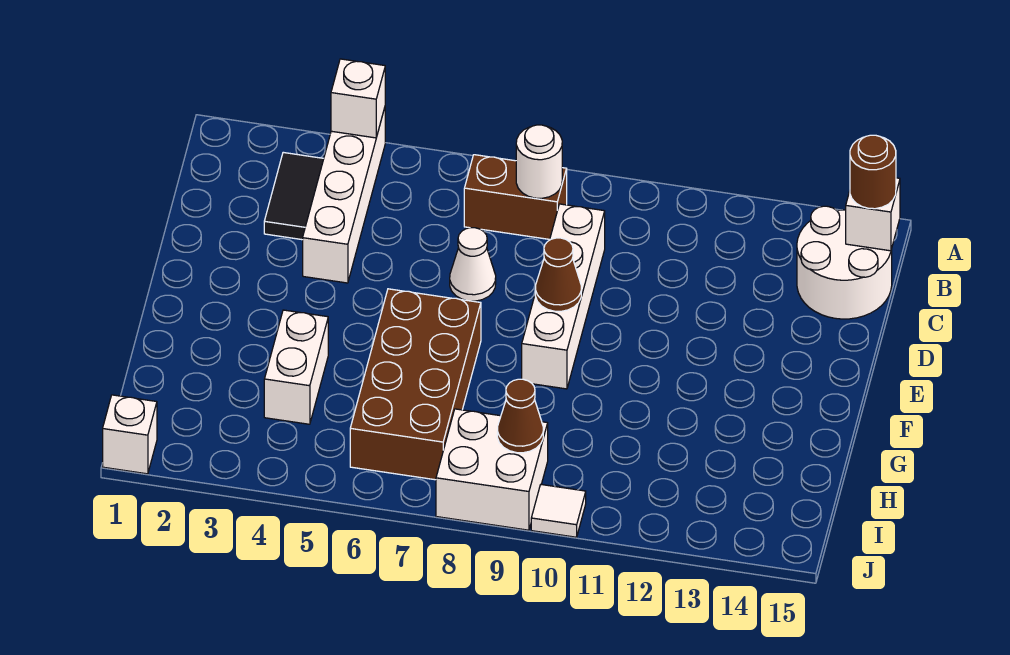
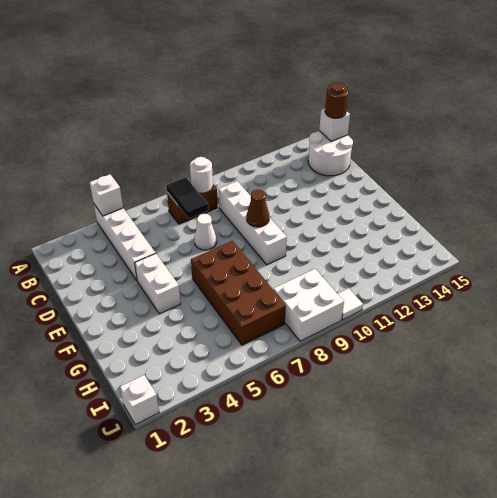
black tile B3:C3 level 1 -> black tile B7:C7 level 2
white brick G4:H4 level 1 -> white brick E4:F4 level 1
brown cone I9 level 2 -> none

